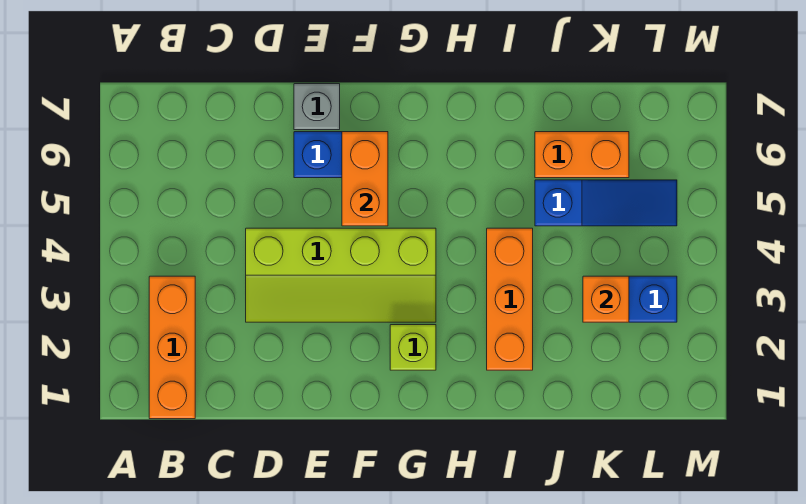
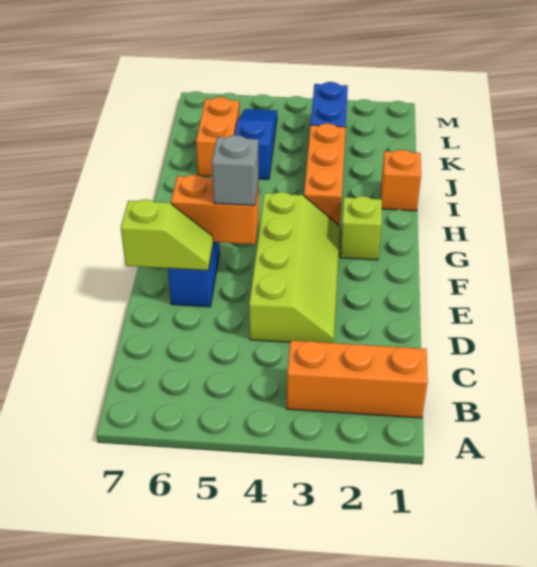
none -> lime slope E6:E7 level 2 top 7
grey brick E7 level 1 -> grey brick F5 level 3
orange brick I2:I4 level 1 -> orange brick H3:J3 level 1
orange brick K3 level 2 -> orange brick I1 level 1

